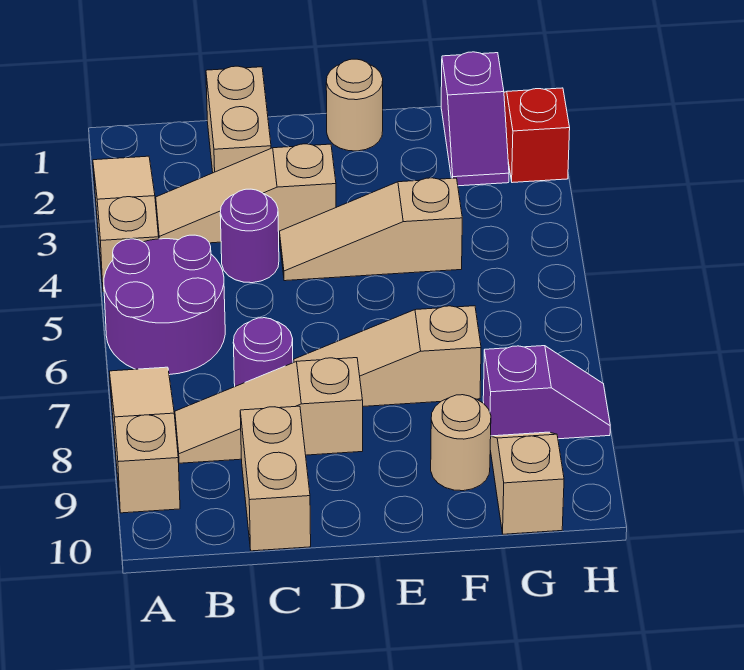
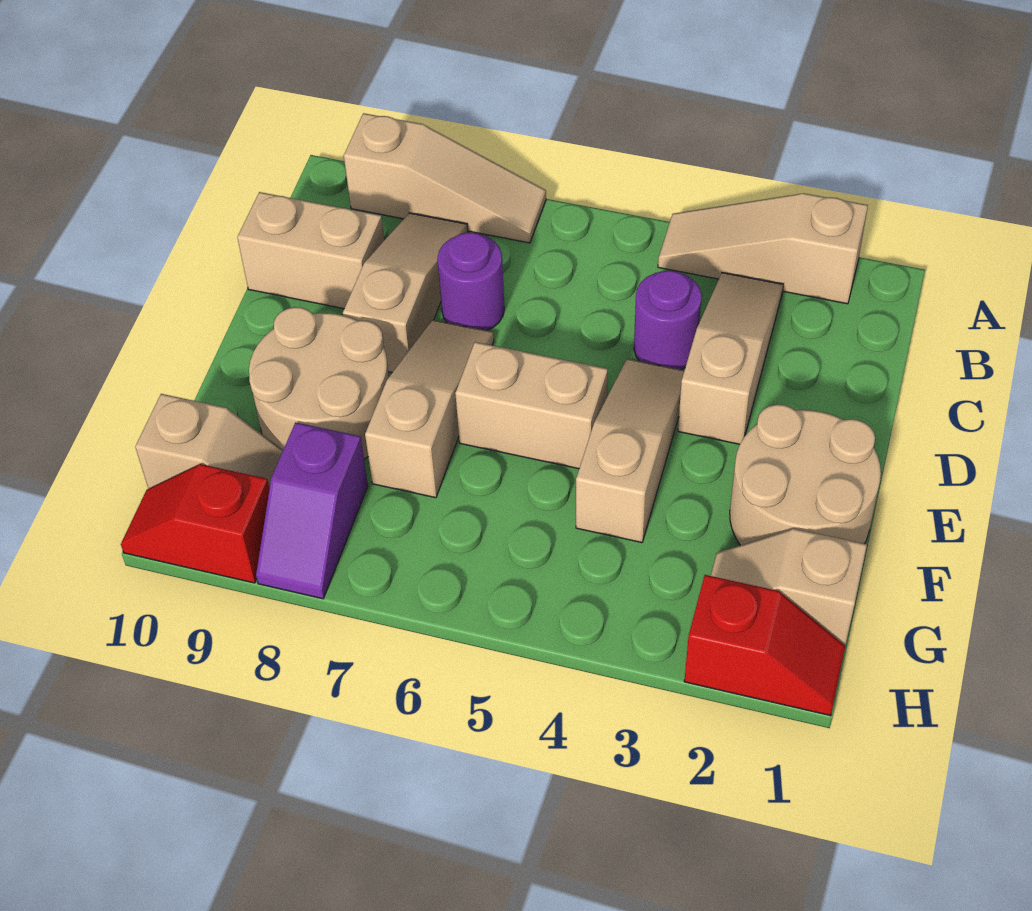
tan slope A2:A4 level 1 top 4 -> tan slope A2:A4 level 1 top 2
purple round brick A5:B6 level 1 -> none
tan brick C1:C2 level 1 -> tan brick E5:E6 level 1
tan round brick E1 level 1 -> tan round brick E1:F2 level 1
tan round brick F9 level 1 -> tan round brick E8:F9 level 1
purple slope G1:G2 level 1 top 1 -> tan slope G1:G2 level 1 top 1
none -> red slope H9:H10 level 1 top 9

